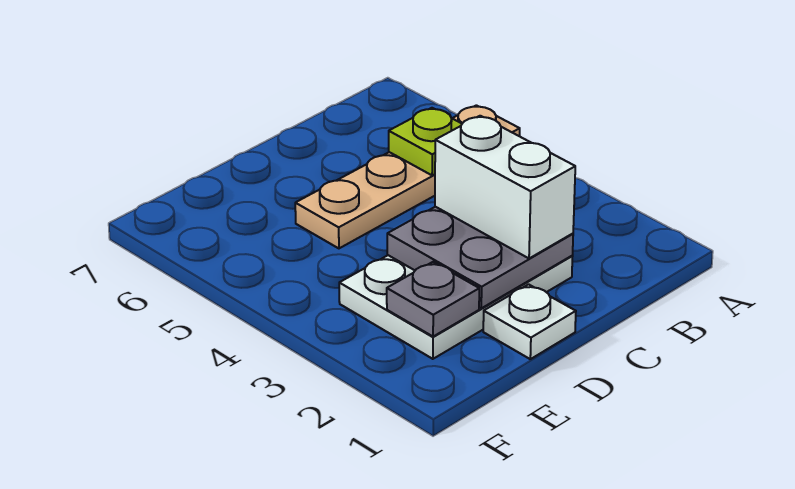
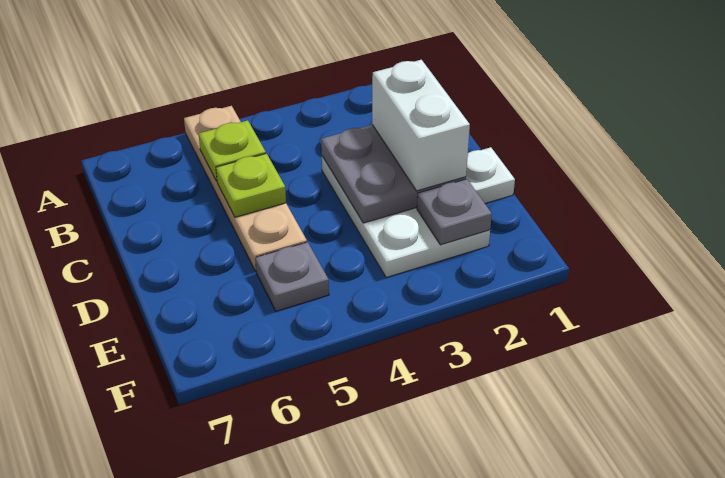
white brick C2:C3 level 3 -> white brick C2:D2 level 3
none -> lime plate C5 level 2
none -> grey plate E5 level 1

